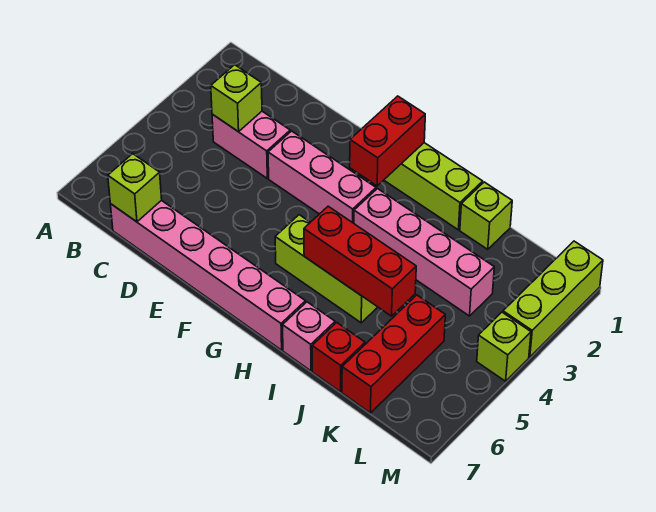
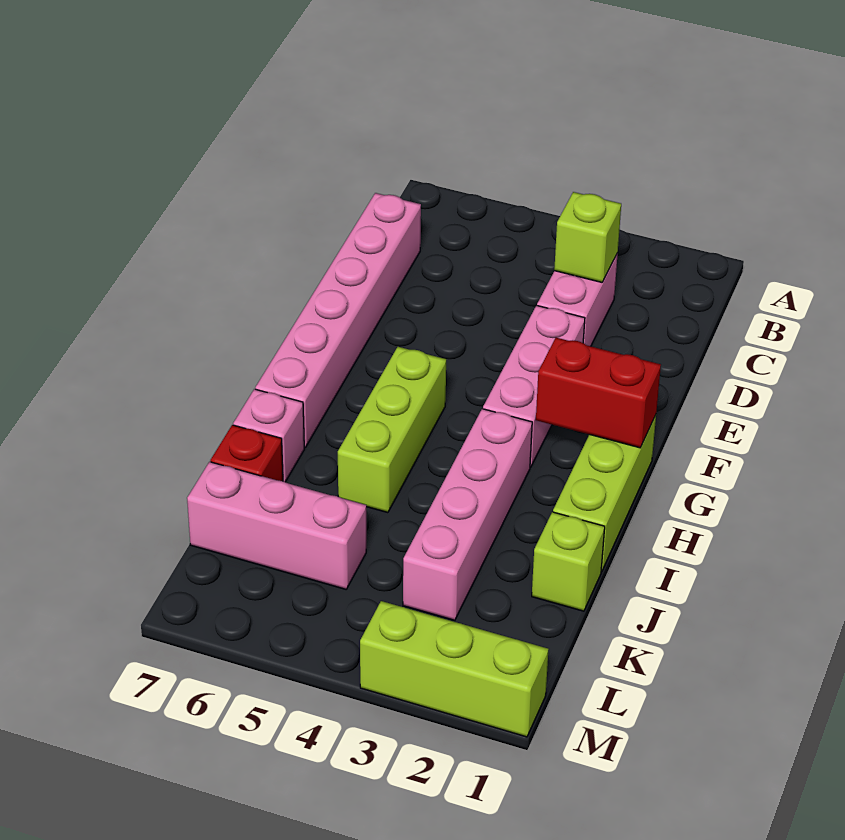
lime brick C7 level 2 -> none
red brick H5:J5 level 2 -> none
red brick K5:K7 level 1 -> pink brick K5:K7 level 1
lime brick M4 level 1 -> none

